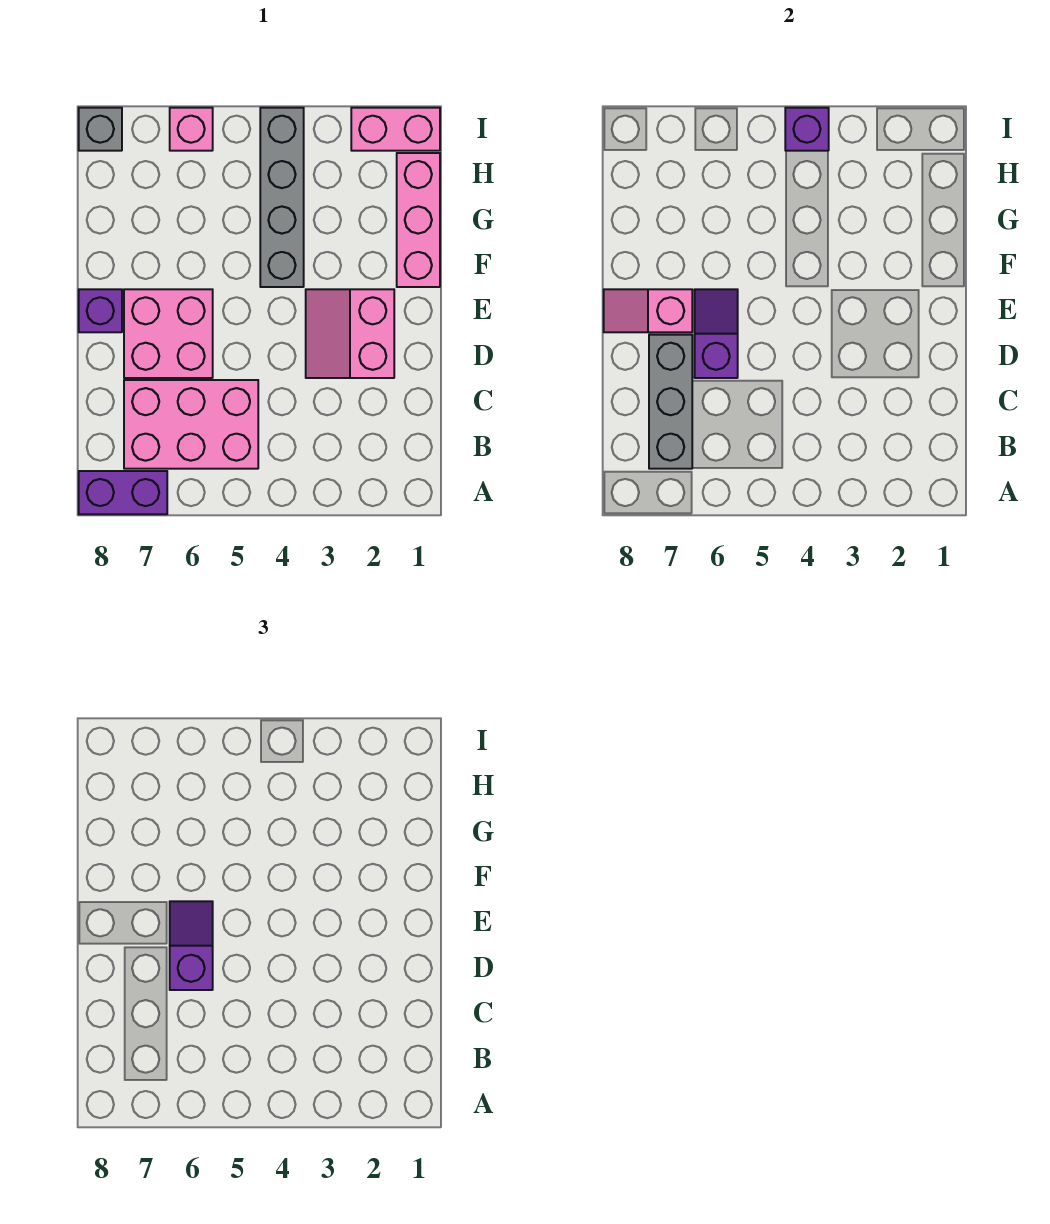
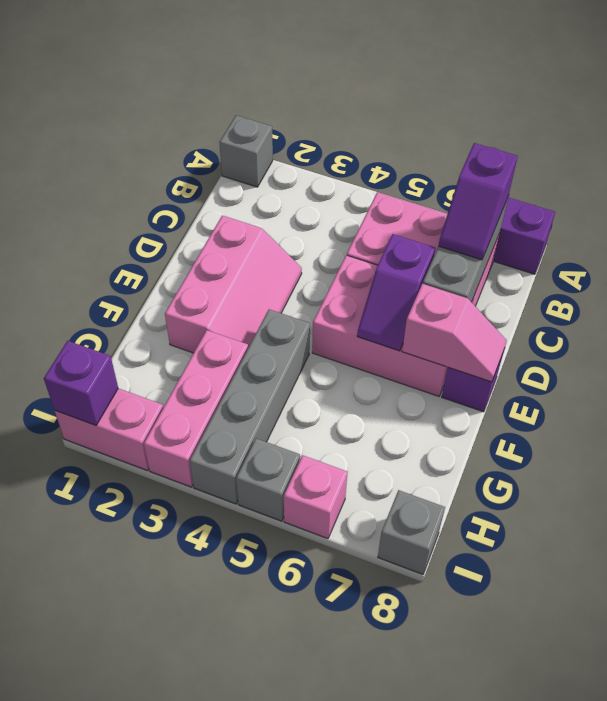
none -> grey brick A1 level 1
pink slope D2:E3 level 1 top 2 -> pink slope D2:F3 level 1 top 2
pink brick D6:E7 level 1 -> pink brick D5:E7 level 1
purple slope D6:E6 level 3 top D -> purple slope B7:C7 level 3 top B
pink brick F1:H1 level 1 -> pink brick G3:I3 level 1
purple brick I4 level 2 -> purple brick I1 level 2
none -> grey brick I5 level 1

